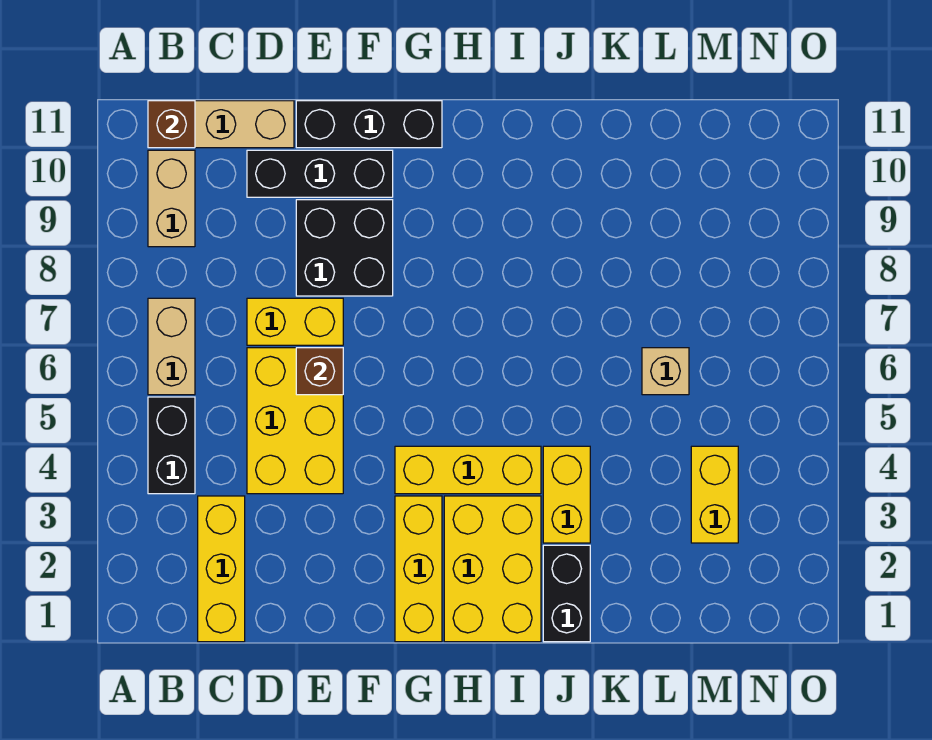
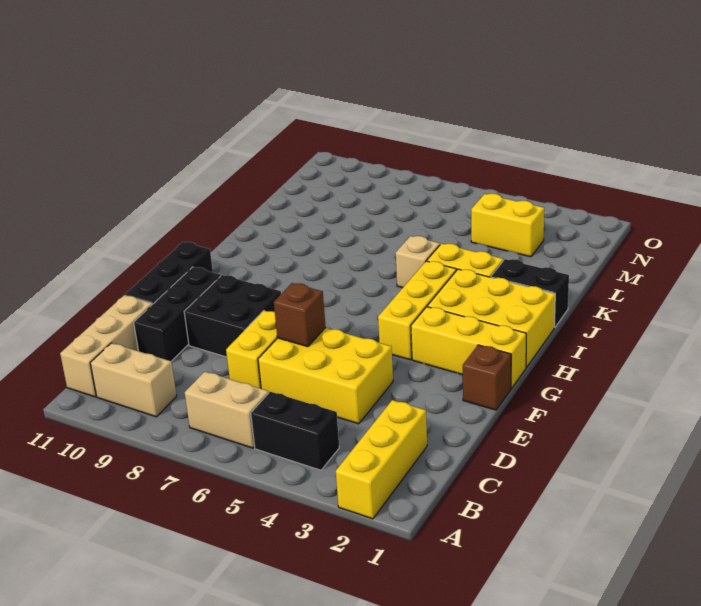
brown brick B11 level 2 -> brown brick F1 level 1
yellow brick C1:C3 level 1 -> yellow brick A2:C2 level 1
tan brick L6 level 1 -> tan brick J5 level 1

